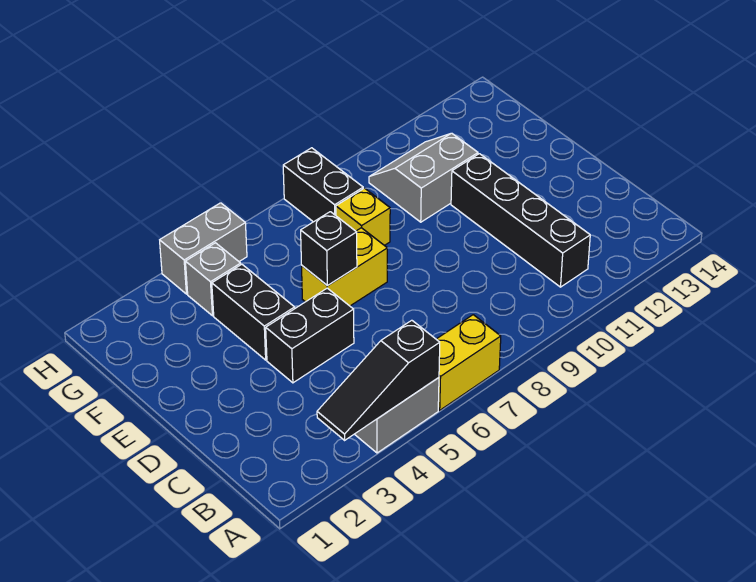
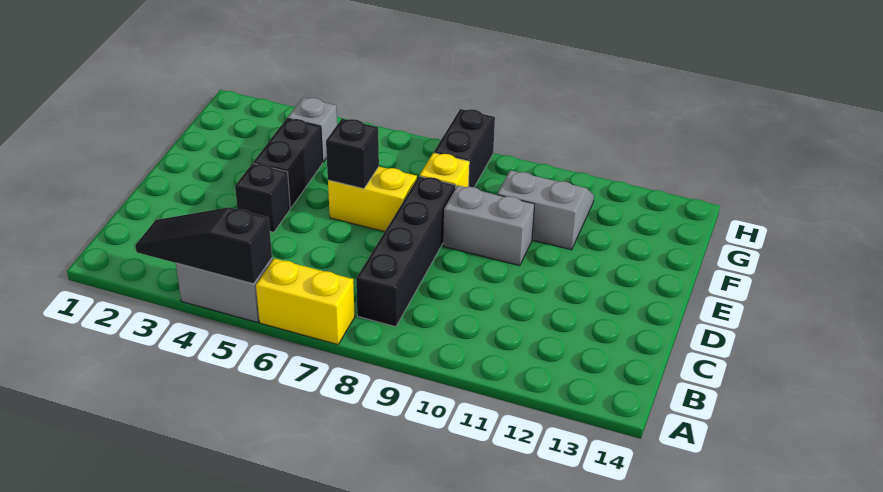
black brick B11:E11 level 1 -> black brick B8:E8 level 1
black brick D4:D5 level 1 -> black brick D4 level 1
grey brick H4:H5 level 1 -> grey brick E9:E10 level 1

